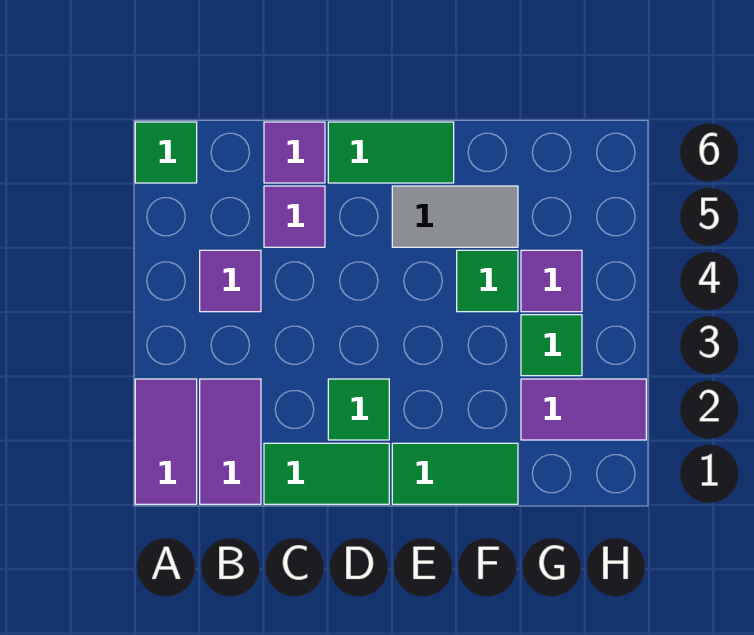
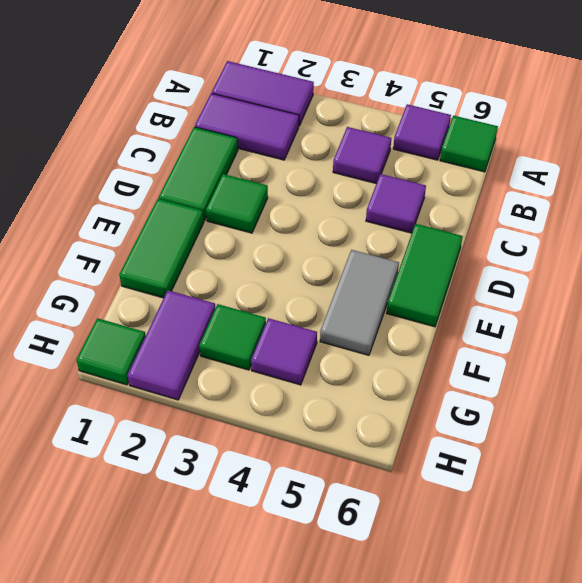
purple tile C6 level 1 -> purple tile A5 level 1
green tile F4 level 1 -> green tile H1 level 1

